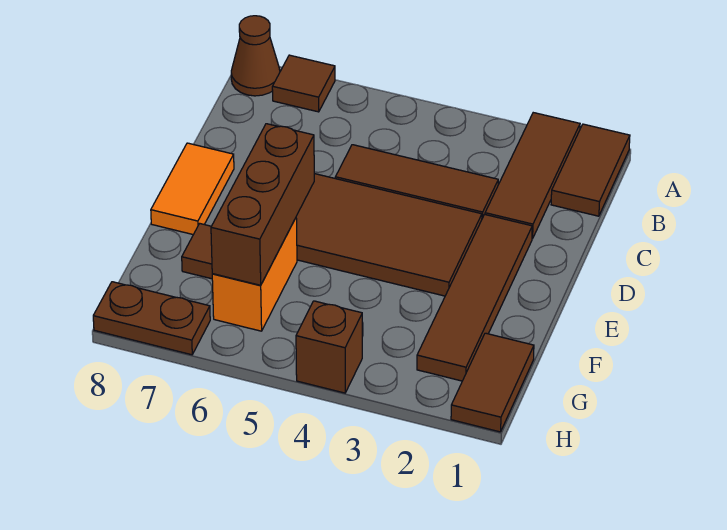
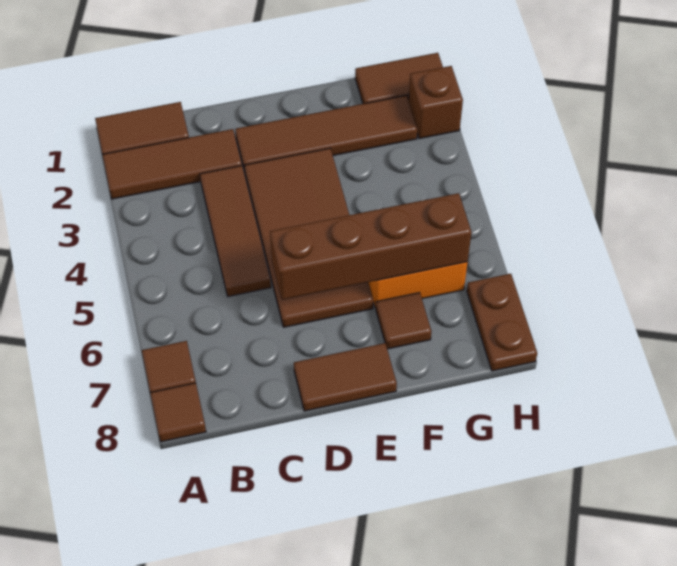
brown cone A8 level 1 -> brown tile A8 level 1
orange tile D8:E8 level 1 -> brown tile D8:E8 level 1
brown brick E6:G6 level 2 -> brown brick D6:G6 level 2
brown brick H4 level 1 -> brown brick H2 level 1

